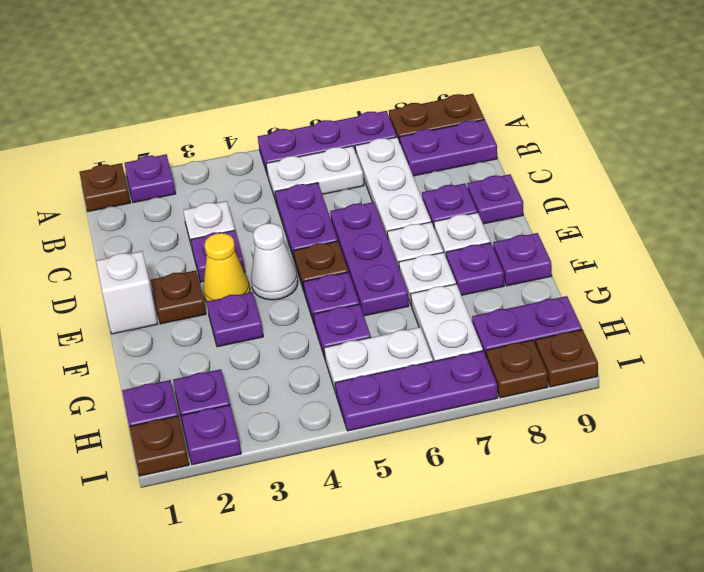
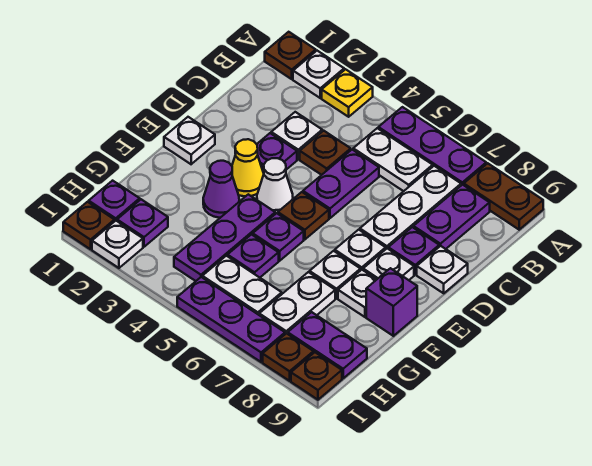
purple plate A2 level 1 -> white plate A2 level 1
none -> yellow plate A3 level 1
purple plate B8:B9 level 1 -> purple plate B8:C8 level 1
purple plate D6:F6 level 1 -> purple plate F4:H4 level 1
purple plate D9 level 1 -> white plate D9 level 1
white brick E1 level 1 -> white plate E1 level 1
brown plate E2 level 1 -> brown plate C4 level 1
purple plate F3 level 1 -> purple cone F3 level 1
purple plate F8 level 1 -> white plate F8 level 1
purple plate F9 level 1 -> purple brick F9 level 1
purple plate I2 level 1 -> white plate I2 level 1

